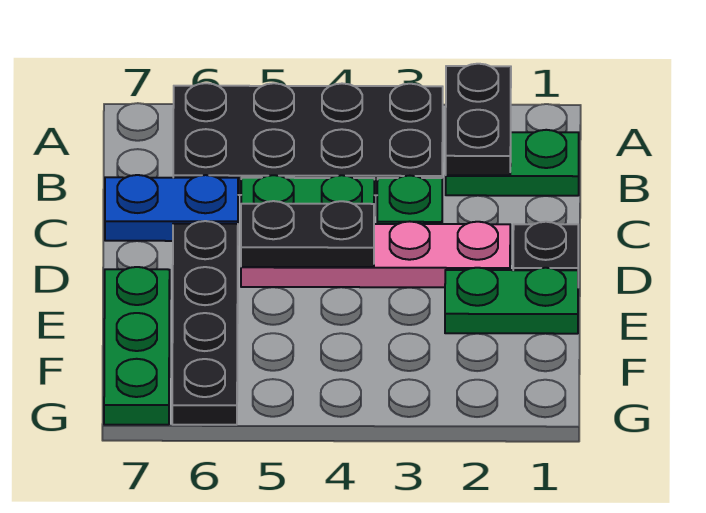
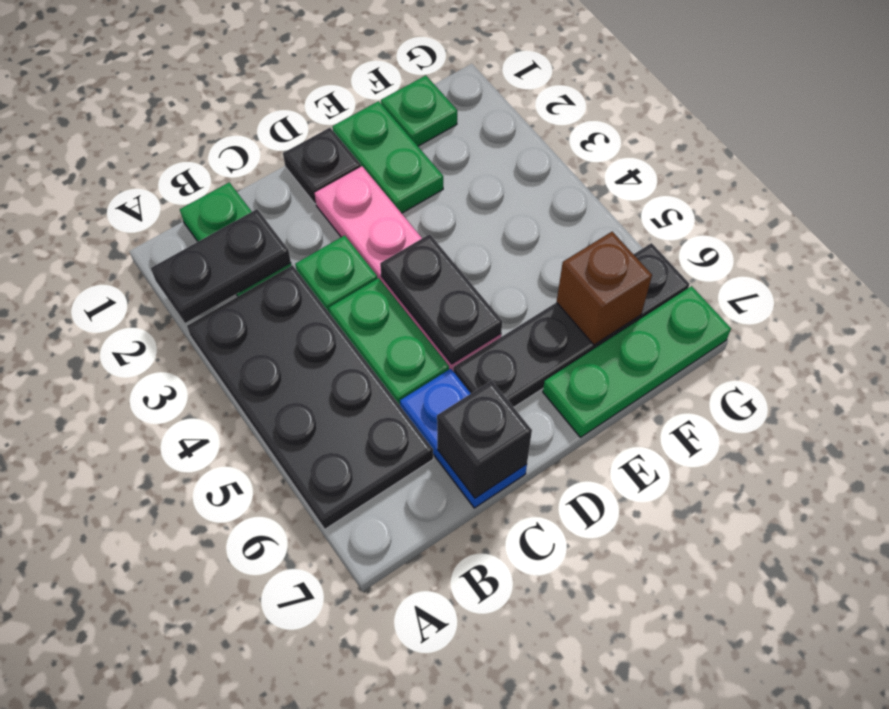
none -> black brick C7 level 2
none -> green plate F1 level 1
none -> brown brick F6 level 2

